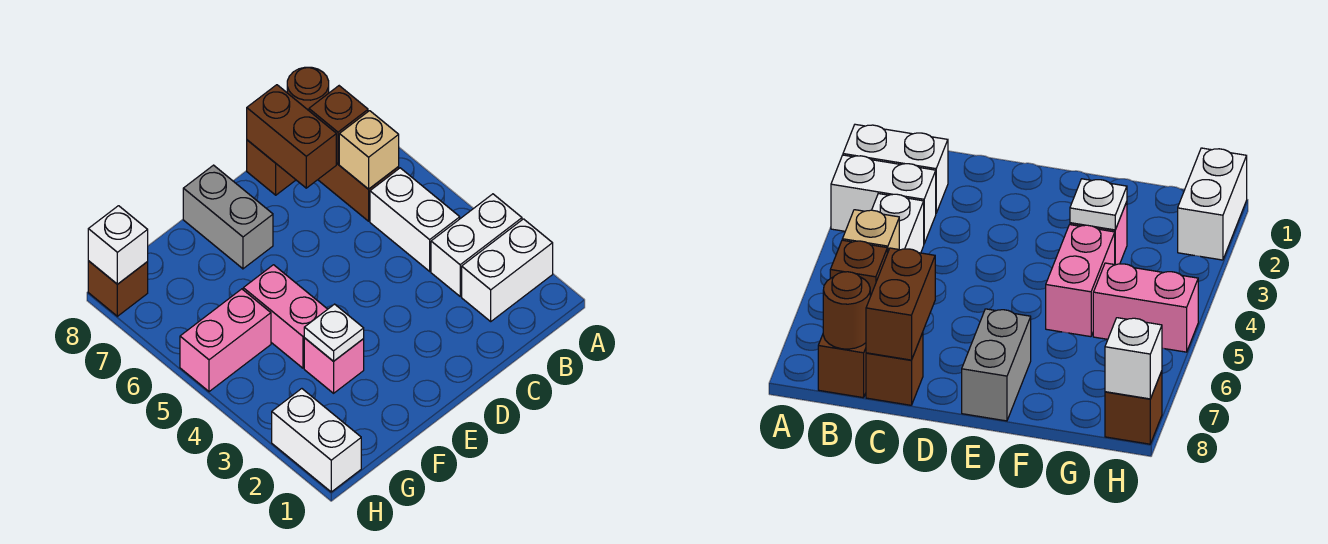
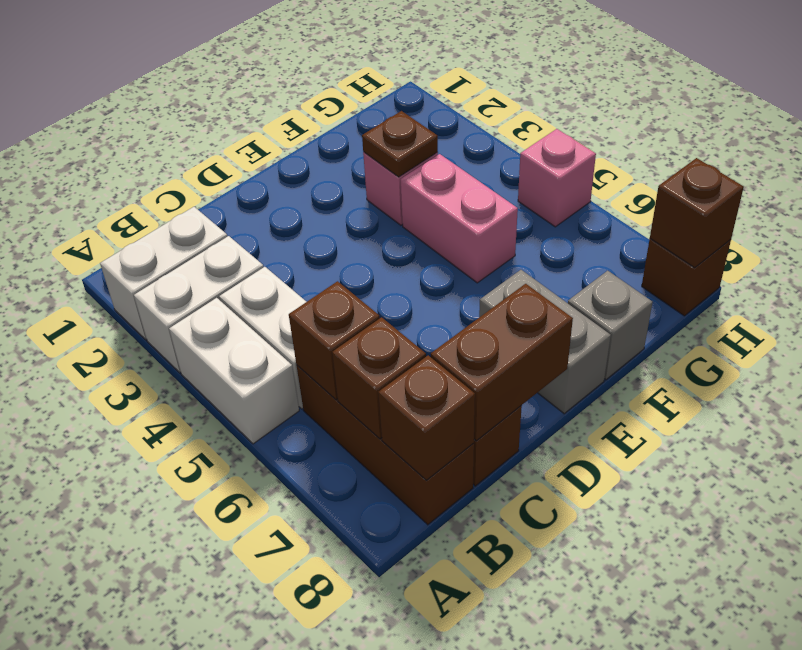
tan brick B6 level 2 -> brown brick B6 level 2
brown round brick B8 level 2 -> brown brick B8 level 2
brown brick C7:C8 level 2 -> brown brick C8:D8 level 2
white plate F3 level 2 -> brown plate F3 level 2
none -> grey brick F8 level 1
pink brick G5:H5 level 1 -> pink brick H5 level 1
white brick H1:H2 level 1 -> white brick A4:A5 level 1
white brick H8 level 2 -> brown brick H8 level 2

